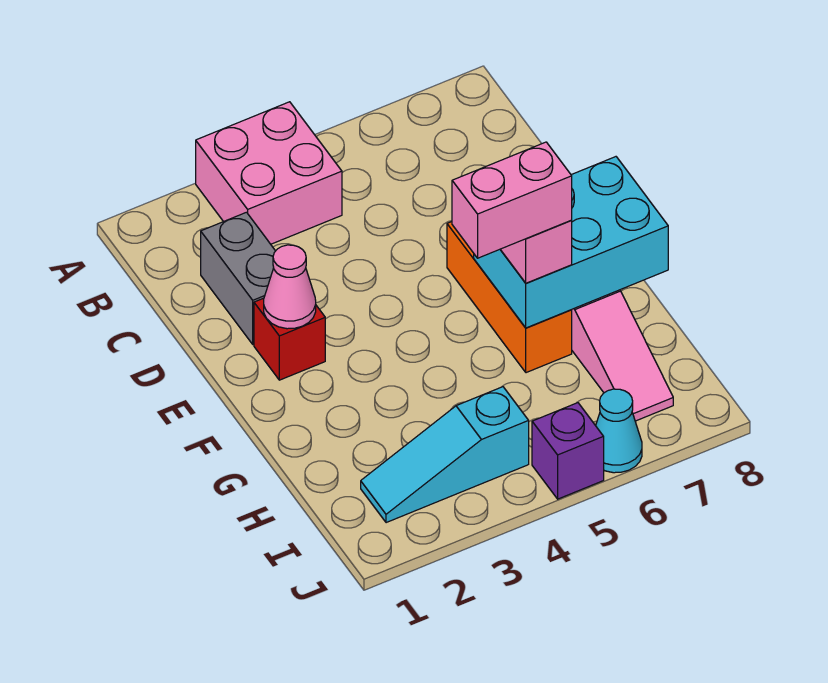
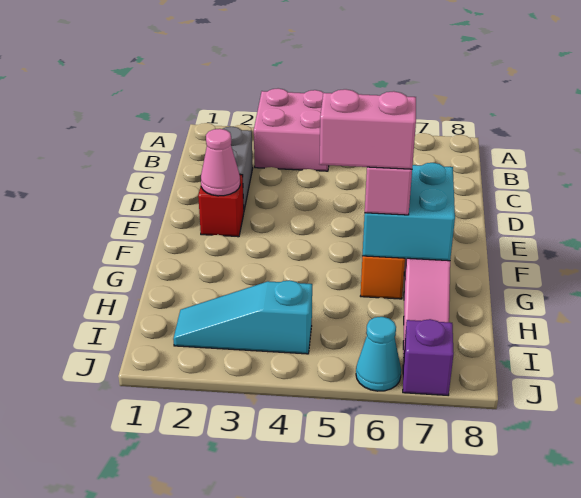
cyan brick F6:G8 level 2 -> cyan brick F6:G7 level 2
purple brick J5 level 1 -> purple brick J7 level 1

